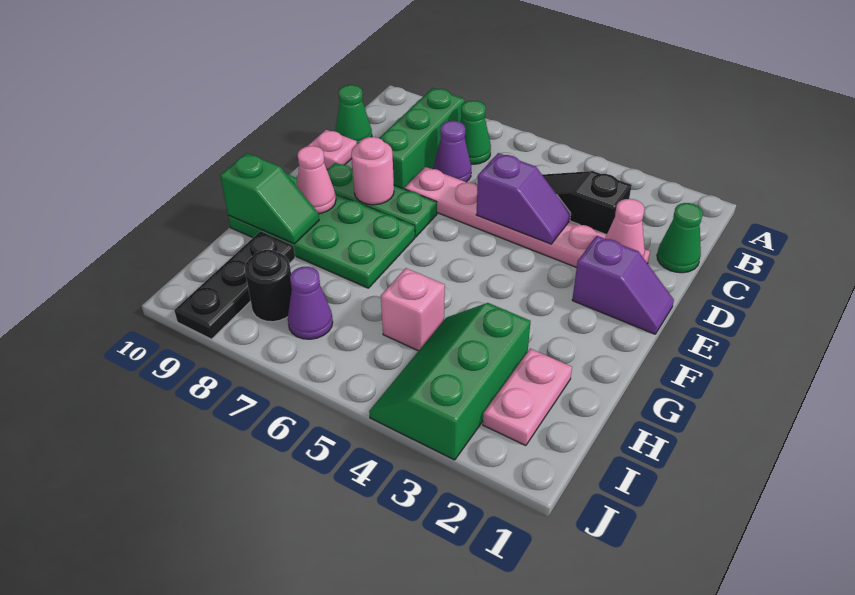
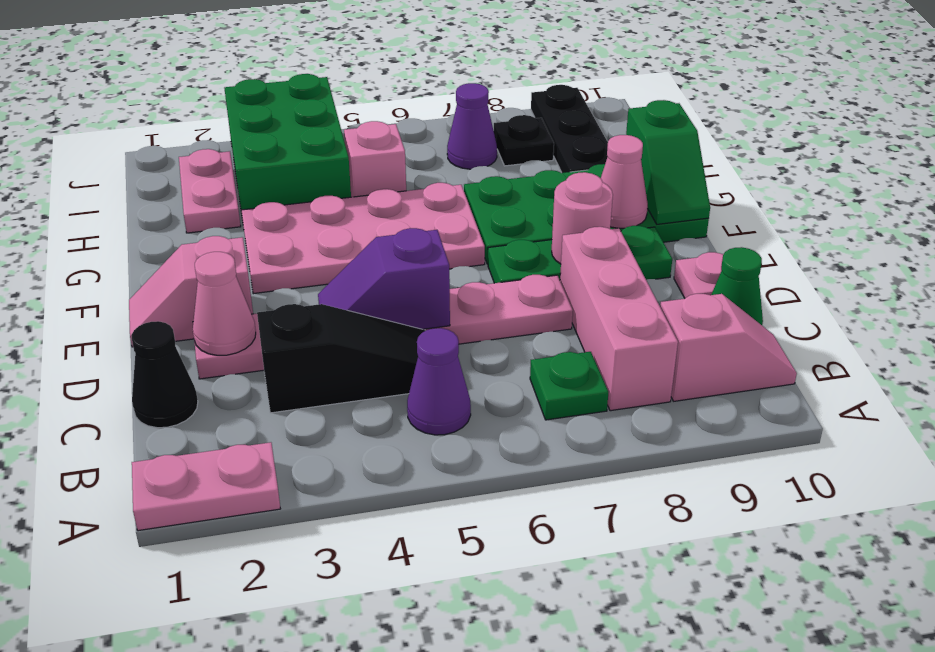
none -> pink plate A1:A2 level 1
green cone B7 level 1 -> green plate B7 level 1
green brick B8:D8 level 1 -> pink brick B8:D8 level 1
none -> pink slope B9:B10 level 1 top 9
green cone C1 level 1 -> black cone C1 level 1
purple cone C7 level 1 -> purple cone B5 level 1
purple slope E1:E2 level 1 top 2 -> pink slope E1:E2 level 1 top 2
none -> pink plate F3:G6 level 1
green slope G9:G10 level 2 top 10 -> green slope F10:G10 level 2 top G
green slope H3:J4 level 1 top 3 -> green brick H3:J4 level 1
black round brick I8 level 1 -> black plate I8 level 1

